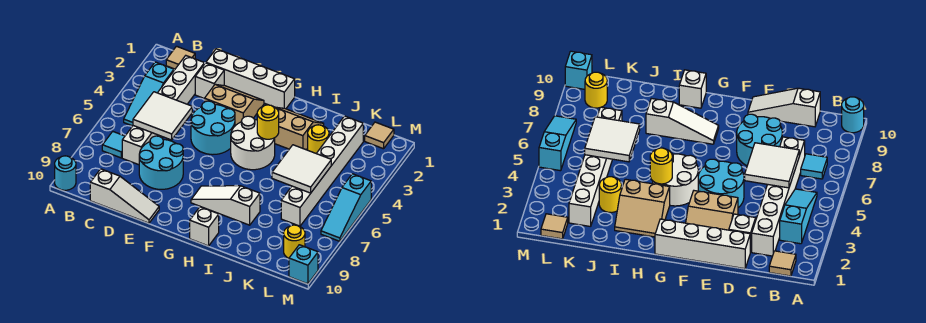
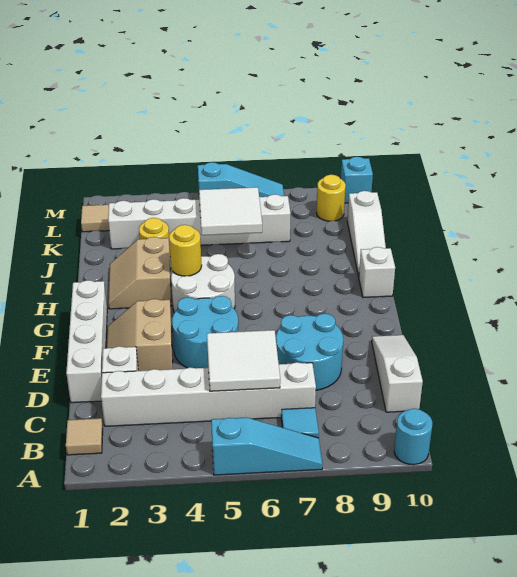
cyan slope B3:B5 level 1 top 3 -> cyan slope A5:A7 level 1 top 5
white slope G8:I8 level 1 top I -> white slope I10:K10 level 1 top K

